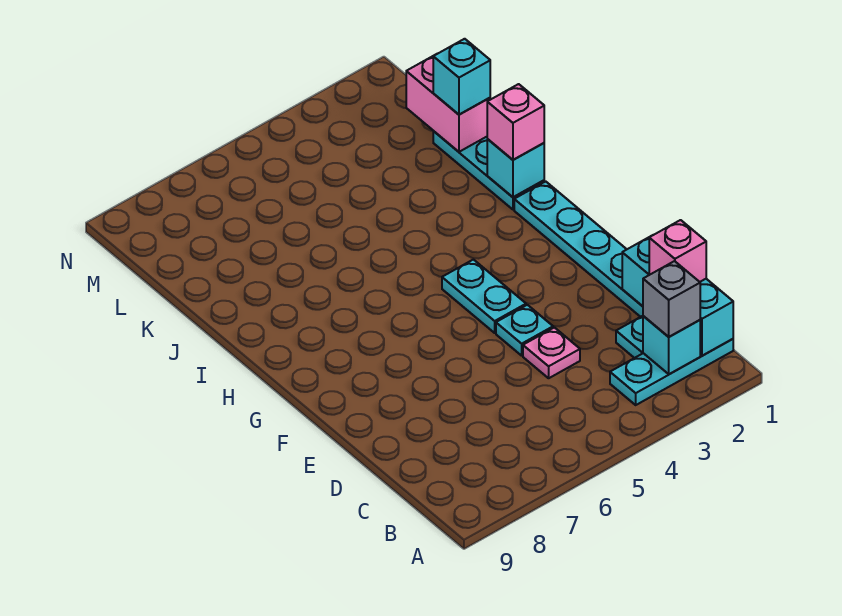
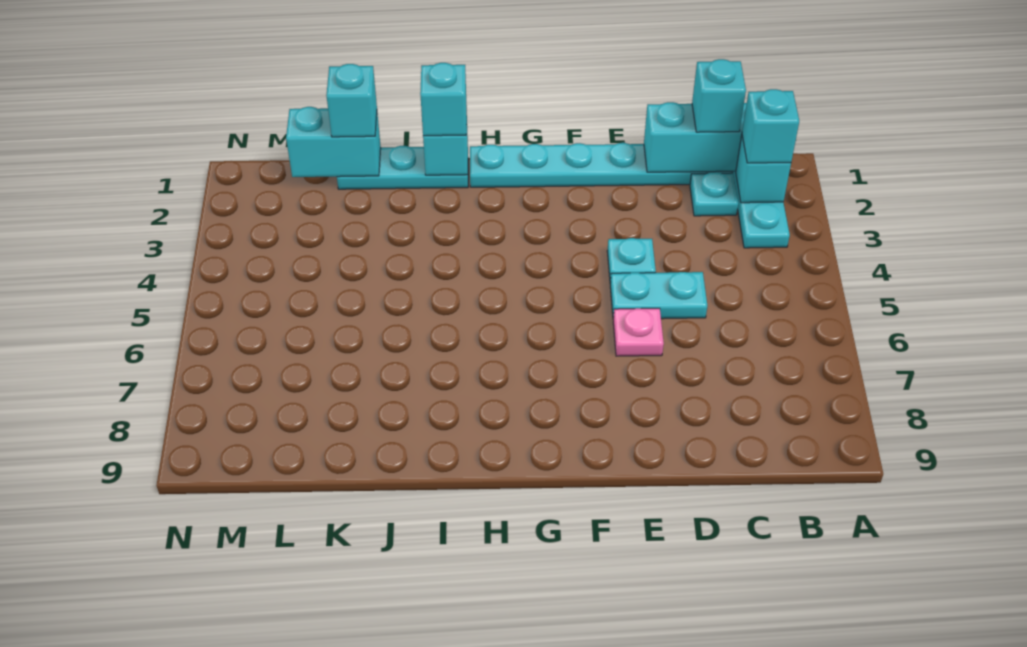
grey brick B2 level 3 -> cyan brick B2 level 3
pink brick C1 level 3 -> cyan brick C1 level 3
pink plate D4 level 1 -> pink plate E6 level 1
cyan plate F4:G4 level 1 -> cyan plate D5:E5 level 1
pink brick I1 level 3 -> cyan brick I1 level 3
pink brick K1:L1 level 2 -> cyan brick K1:L1 level 2

